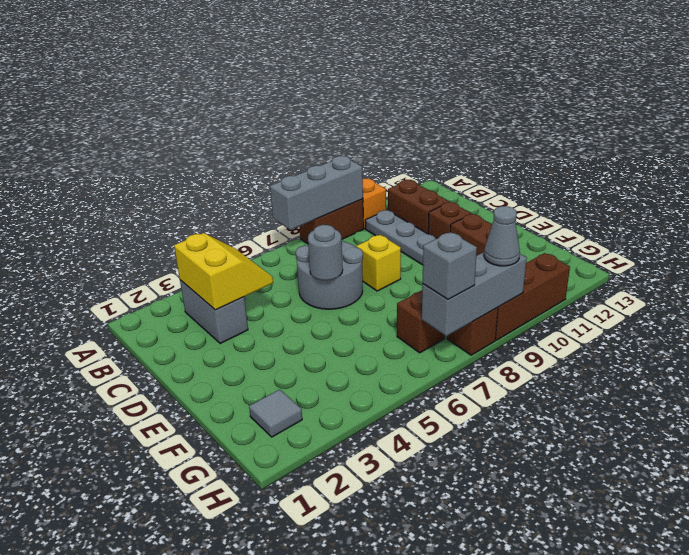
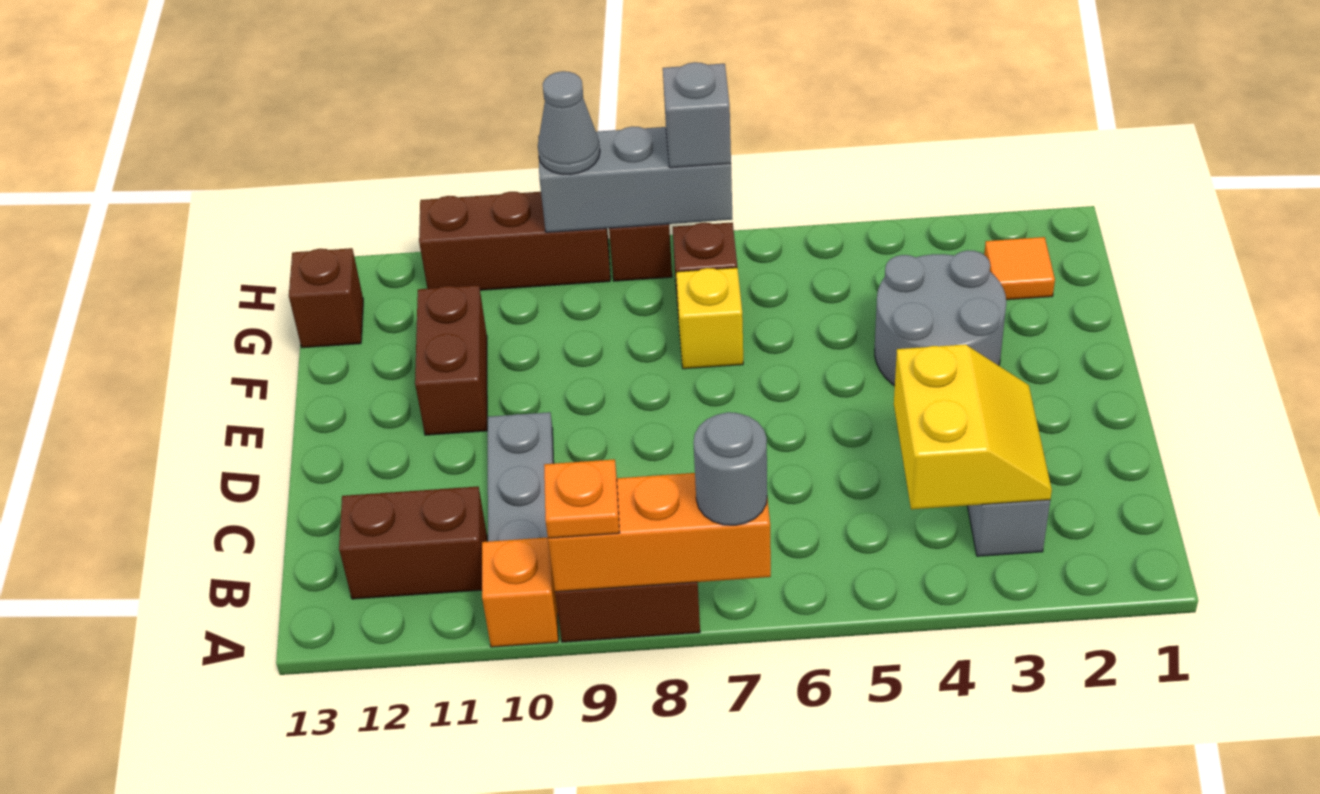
grey brick A7:A9 level 2 -> orange brick A7:A9 level 2
none -> orange plate A9 level 3
yellow slope B3:C4 level 2 top 3 -> yellow slope B3:C4 level 2 top 4
brown brick B11:C11 level 1 -> brown brick B11:B12 level 1
grey round brick C6:D7 level 1 -> grey round brick E3:F4 level 1
grey round brick D6 level 2 -> grey round brick A7 level 3
yellow brick D8 level 1 -> yellow brick F7 level 1
brown brick D11 level 1 -> brown brick G13 level 1
grey tile G2 level 1 -> orange tile G2 level 1

